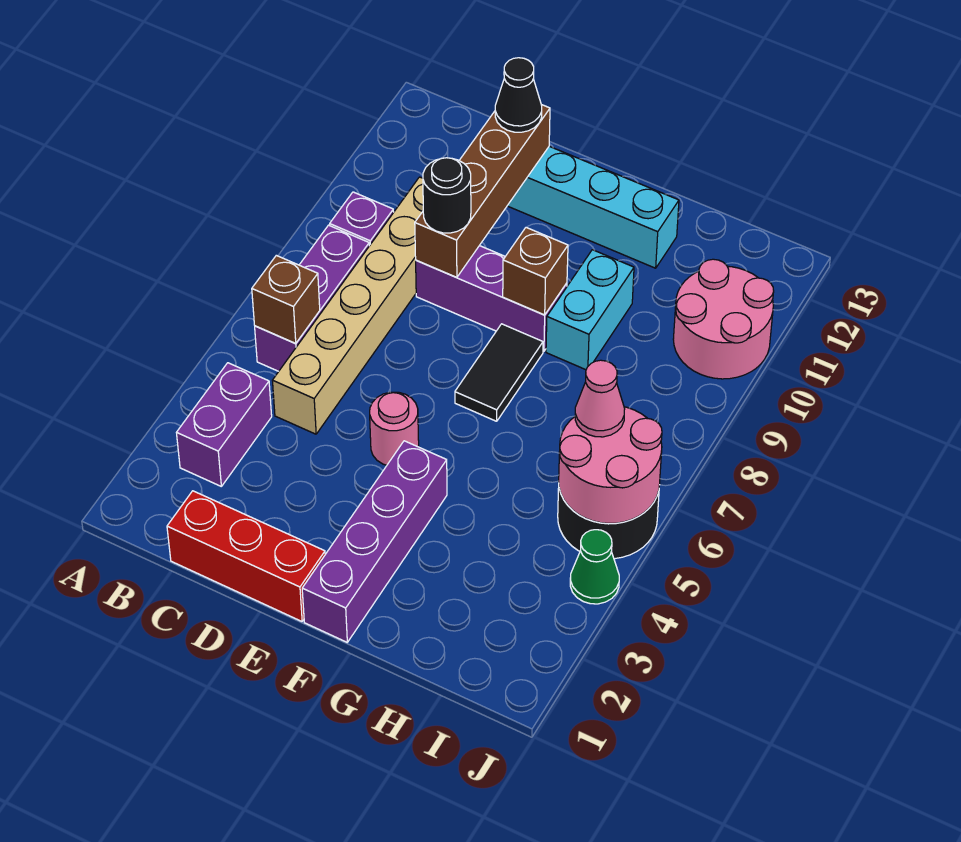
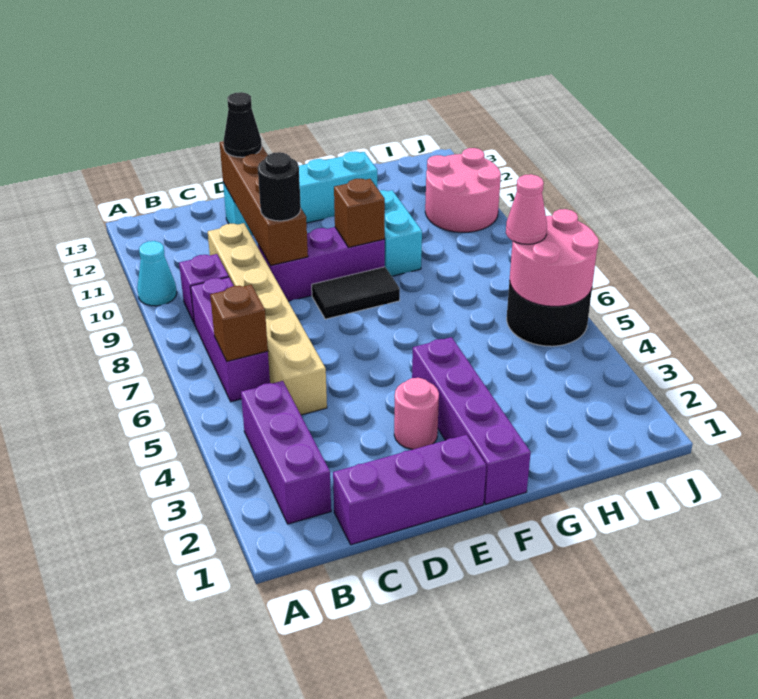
none -> cyan cone A10 level 1
purple brick B3:B4 level 1 -> purple brick B2:B4 level 1
red brick C1:E1 level 1 -> purple brick C1:E1 level 1
pink round brick E5 level 1 -> pink round brick E3 level 1
black tile F7:F8 level 1 -> black tile E8:F8 level 1
green cone J4 level 1 -> none

